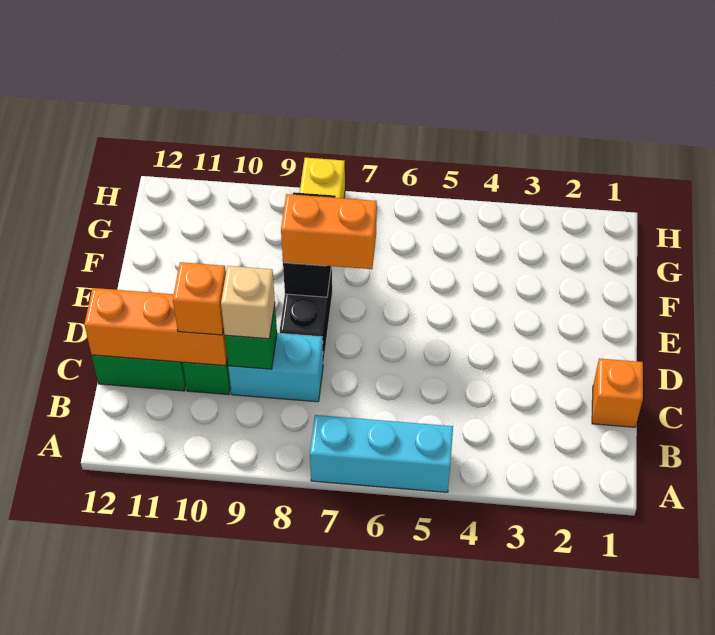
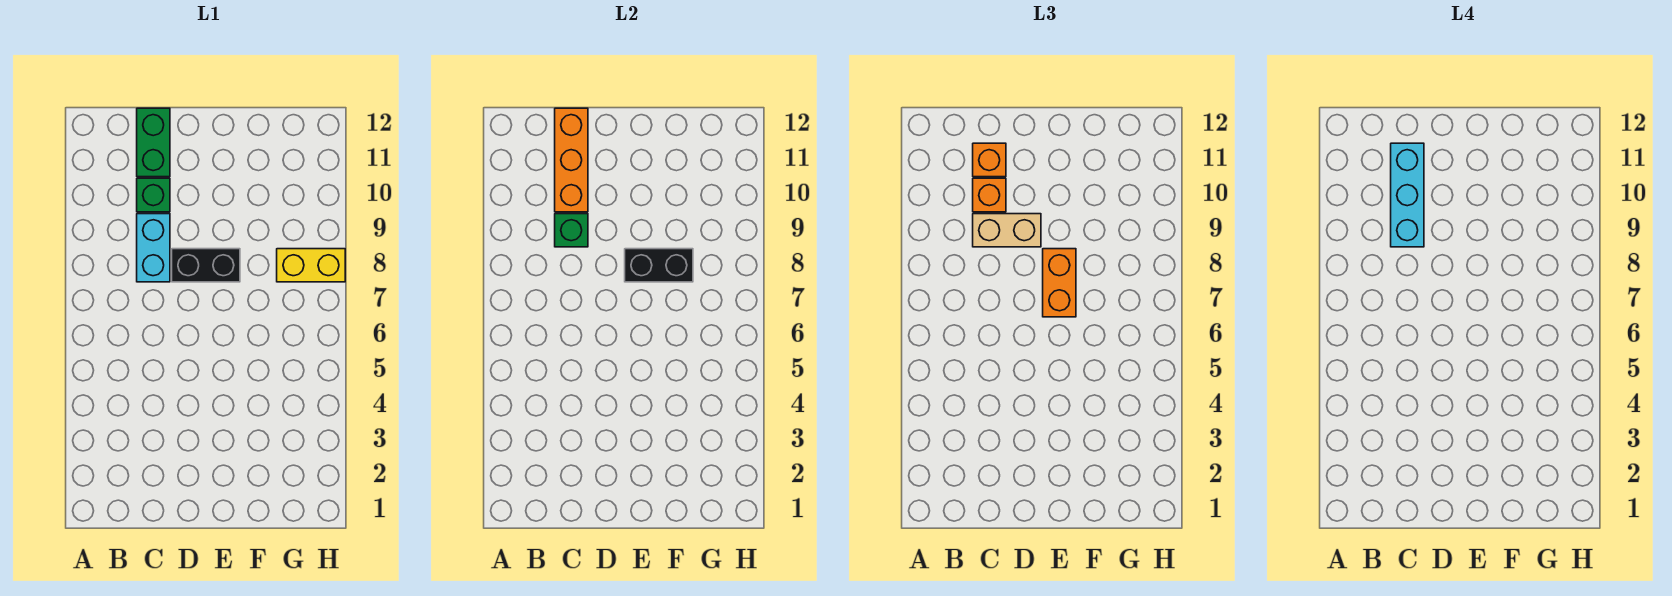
cyan brick A5:A7 level 1 -> cyan brick C9:C11 level 4
orange brick C1 level 1 -> orange brick C11 level 3
tan brick C9 level 3 -> tan brick C9:D9 level 3

